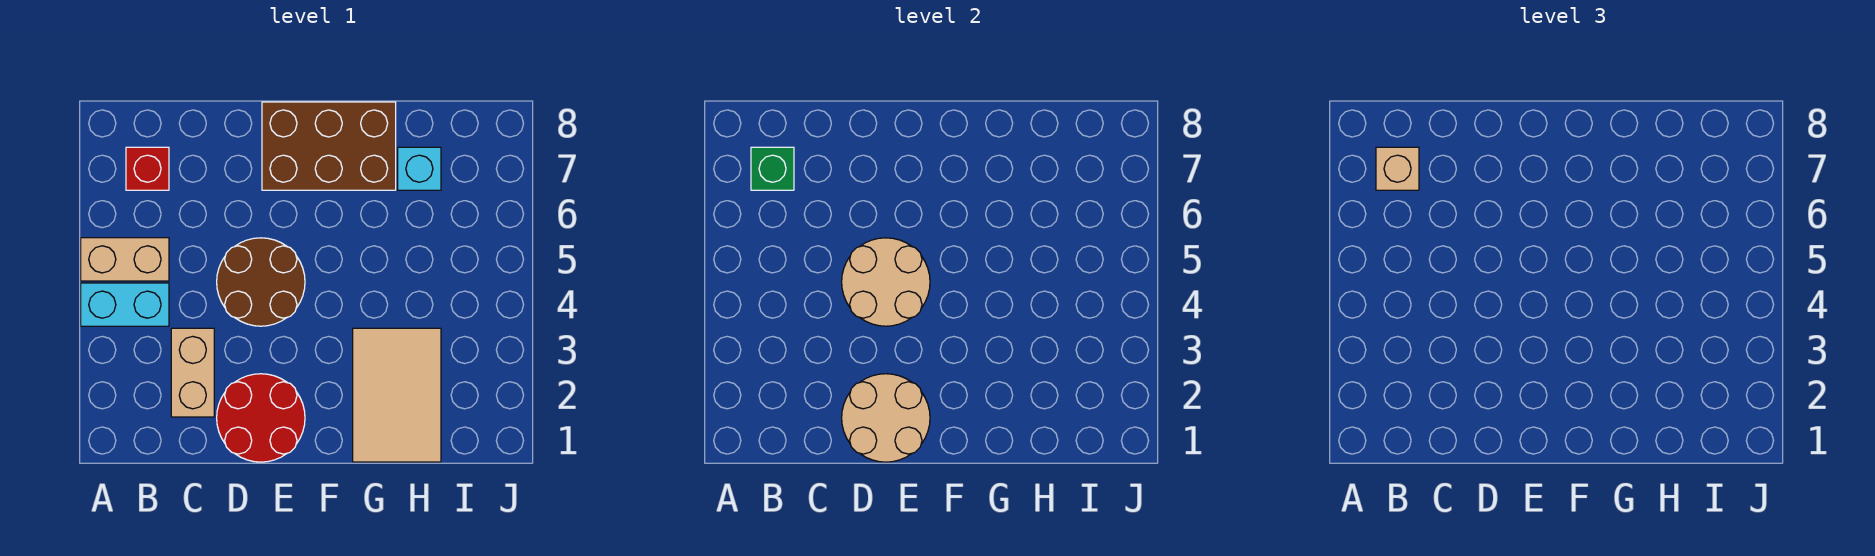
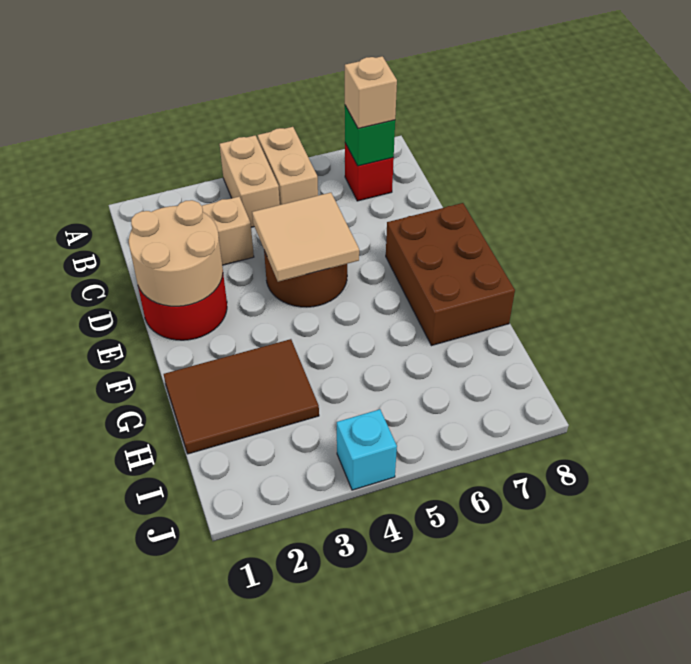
cyan brick A4:B4 level 1 -> tan brick A4:B4 level 1
tan round brick D4:E5 level 2 -> tan tile D4:E5 level 2
tan tile G1:H3 level 1 -> brown tile G1:H3 level 1
cyan brick H7 level 1 -> cyan brick J4 level 1

